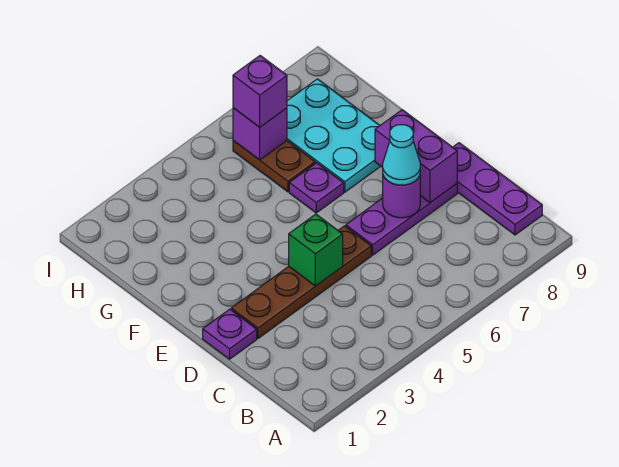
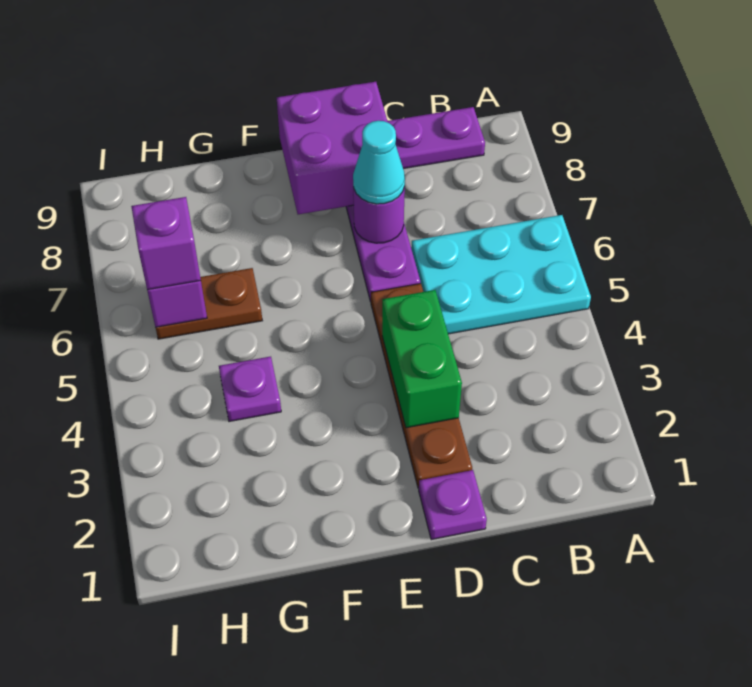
green brick D4 level 2 -> green brick D3:D4 level 2
purple brick D8:E8 level 2 -> purple brick D8:E9 level 2
purple plate F6 level 1 -> purple plate G4 level 1
cyan plate F7:H8 level 1 -> cyan plate A5:C6 level 1

